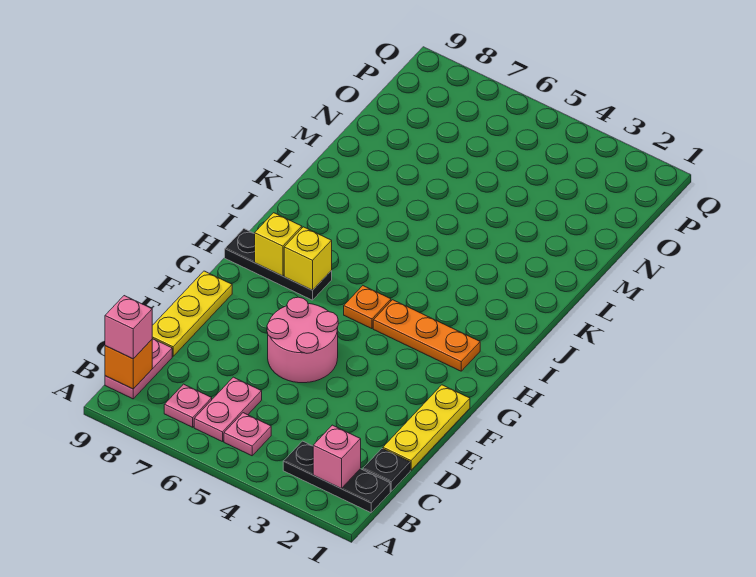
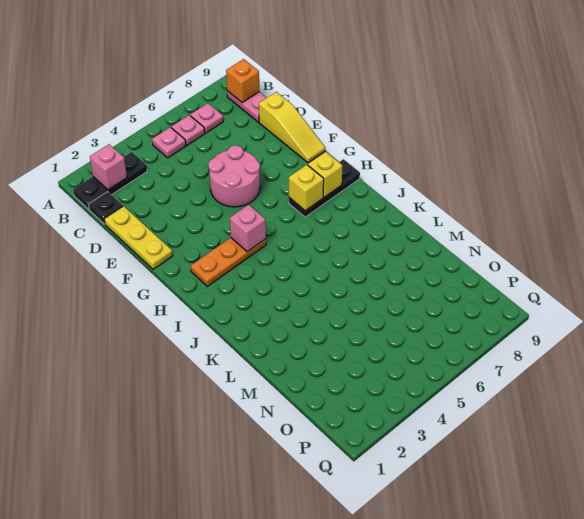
pink plate B6:C6 level 1 -> pink plate B6 level 1
pink brick B9 level 3 -> pink brick H4 level 2
yellow plate D9:F9 level 1 -> yellow slope D9:F9 level 1 top D
orange plate H5 level 1 -> none

